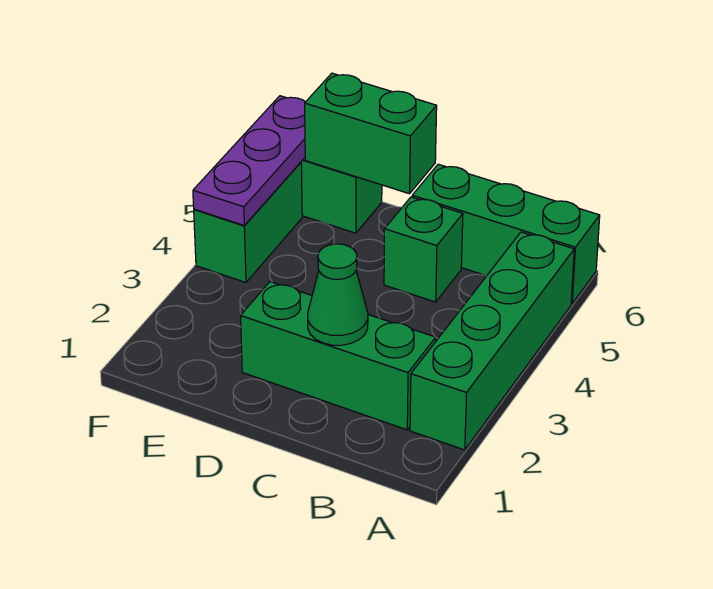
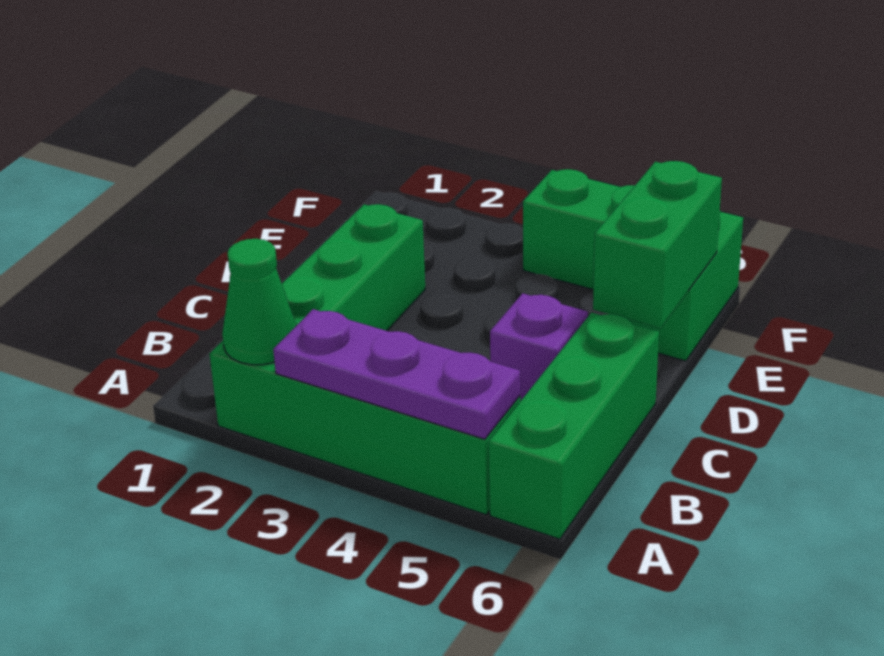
green cone C2 level 2 -> green cone A2 level 2
green brick C5 level 1 -> purple brick C5 level 1
purple plate F4:F6 level 2 -> purple plate A3:A5 level 2

